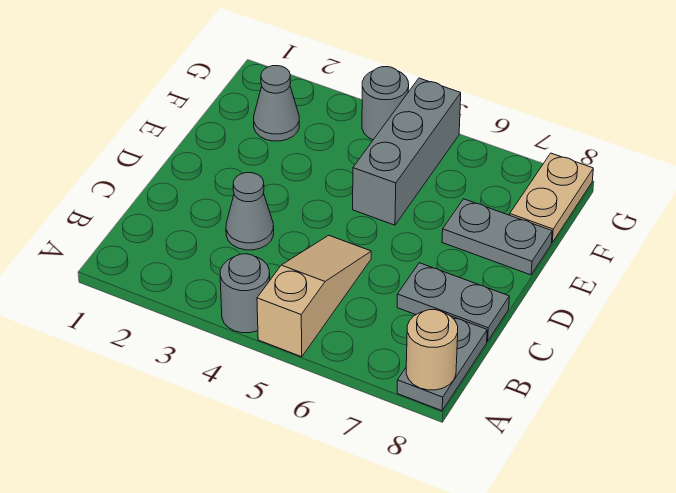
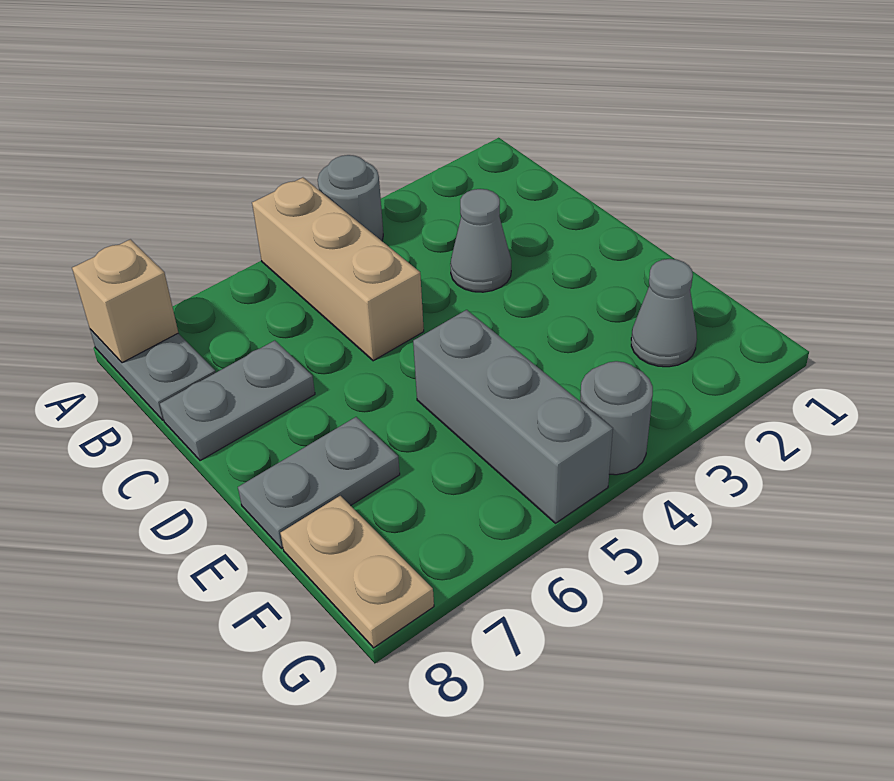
tan slope A5:C5 level 1 top A -> tan brick A5:C5 level 1
tan round brick A8 level 2 -> tan brick A8 level 2

